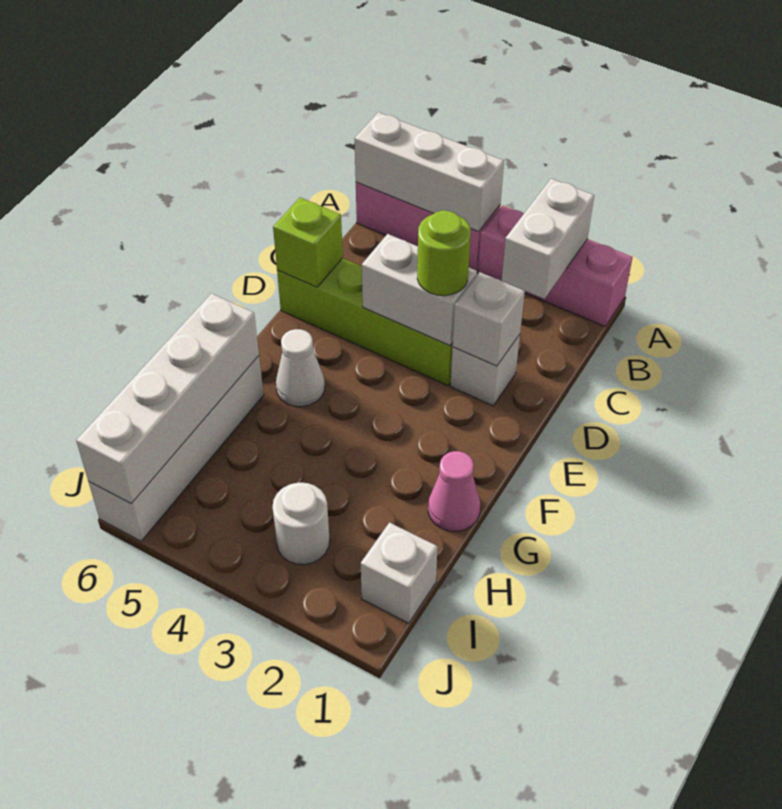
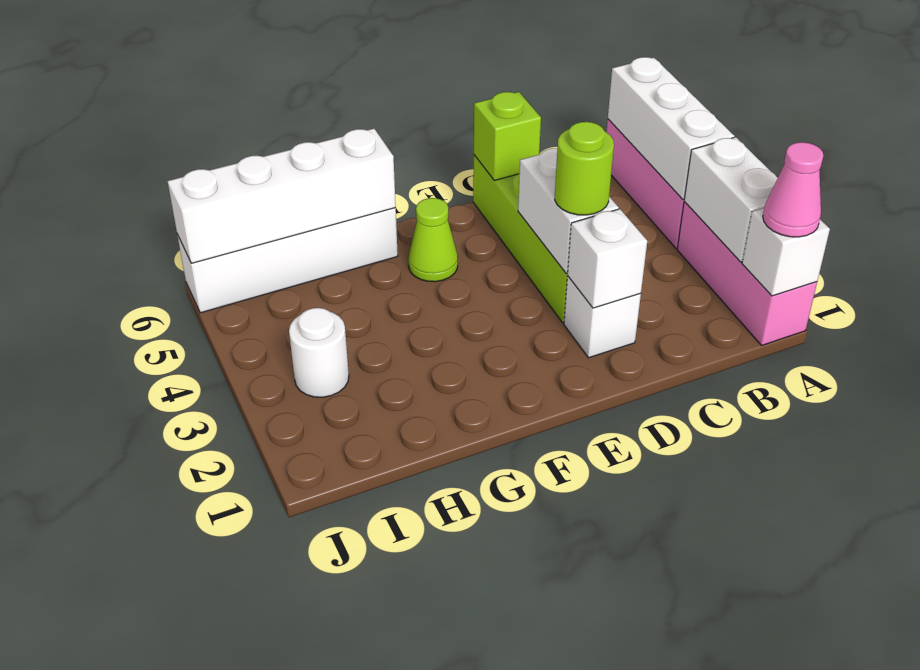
white brick A2:B2 level 2 -> white brick A2:A3 level 2
white cone F5 level 1 -> lime cone F5 level 1
pink cone G1 level 1 -> pink cone A1 level 3
white brick I1 level 1 -> white brick A1 level 2

